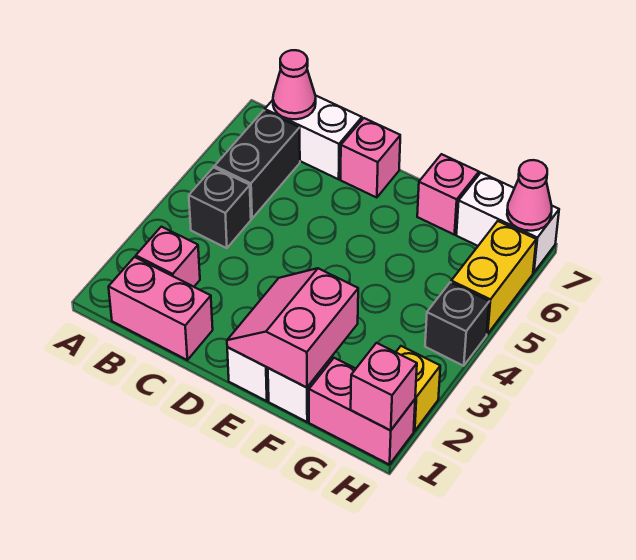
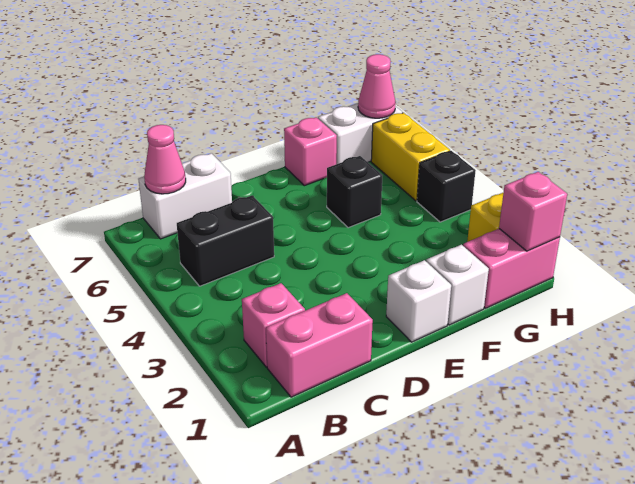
black brick B4 level 1 -> black brick F5 level 1
black brick B5:B6 level 1 -> black brick B5:C5 level 1
pink brick D7 level 1 -> none
pink slope E1:F2 level 2 top F -> none

